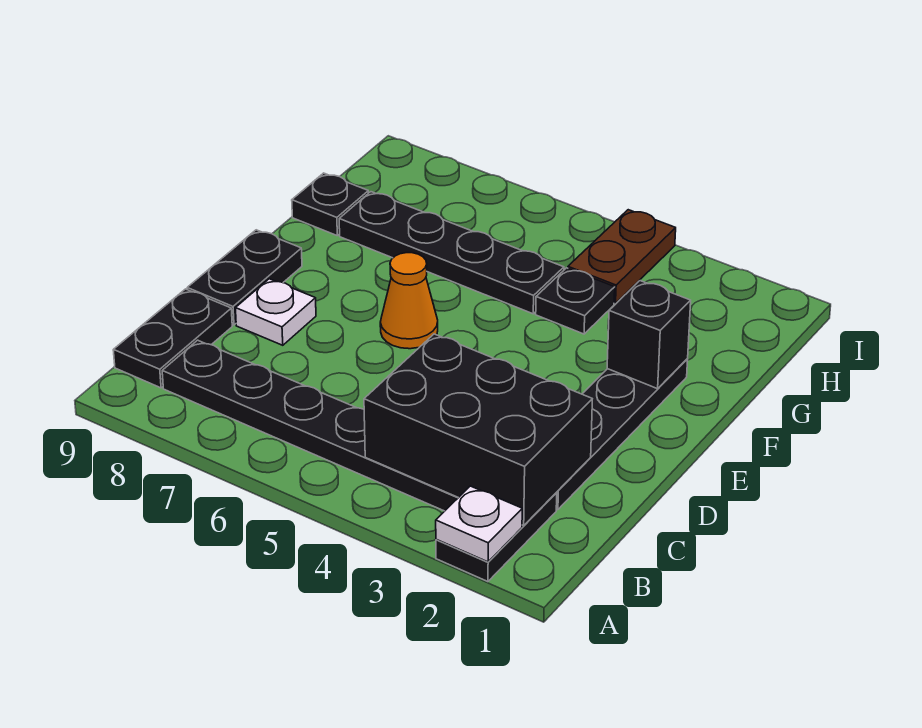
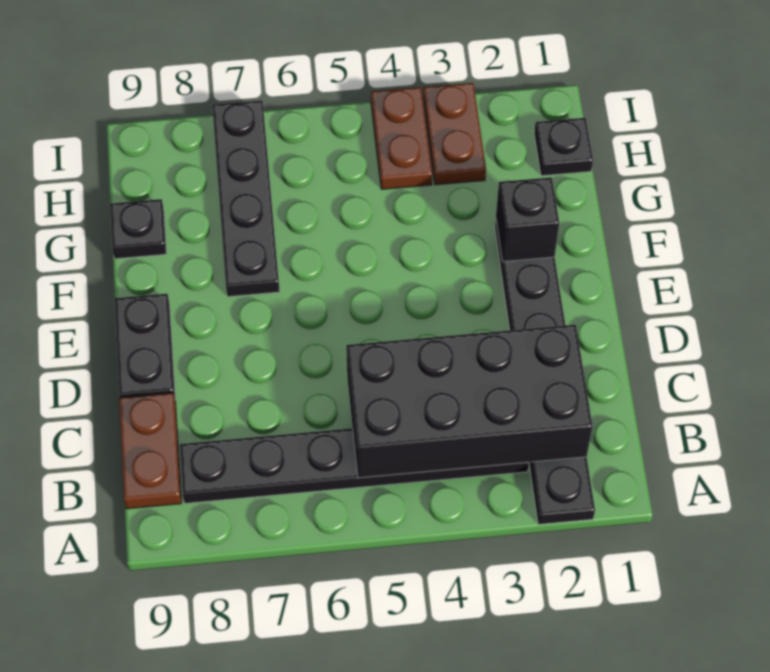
white plate A2 level 2 -> none
black brick B2:C4 level 2 -> black brick B2:C5 level 2
black plate B9:C9 level 1 -> brown plate B9:C9 level 1
white plate D8 level 1 -> none
orange cone E6 level 1 -> none
black plate G4 level 1 -> black plate H1 level 1
black plate G5:G8 level 1 -> black plate F7:I7 level 1
none -> brown plate H3:I3 level 1

